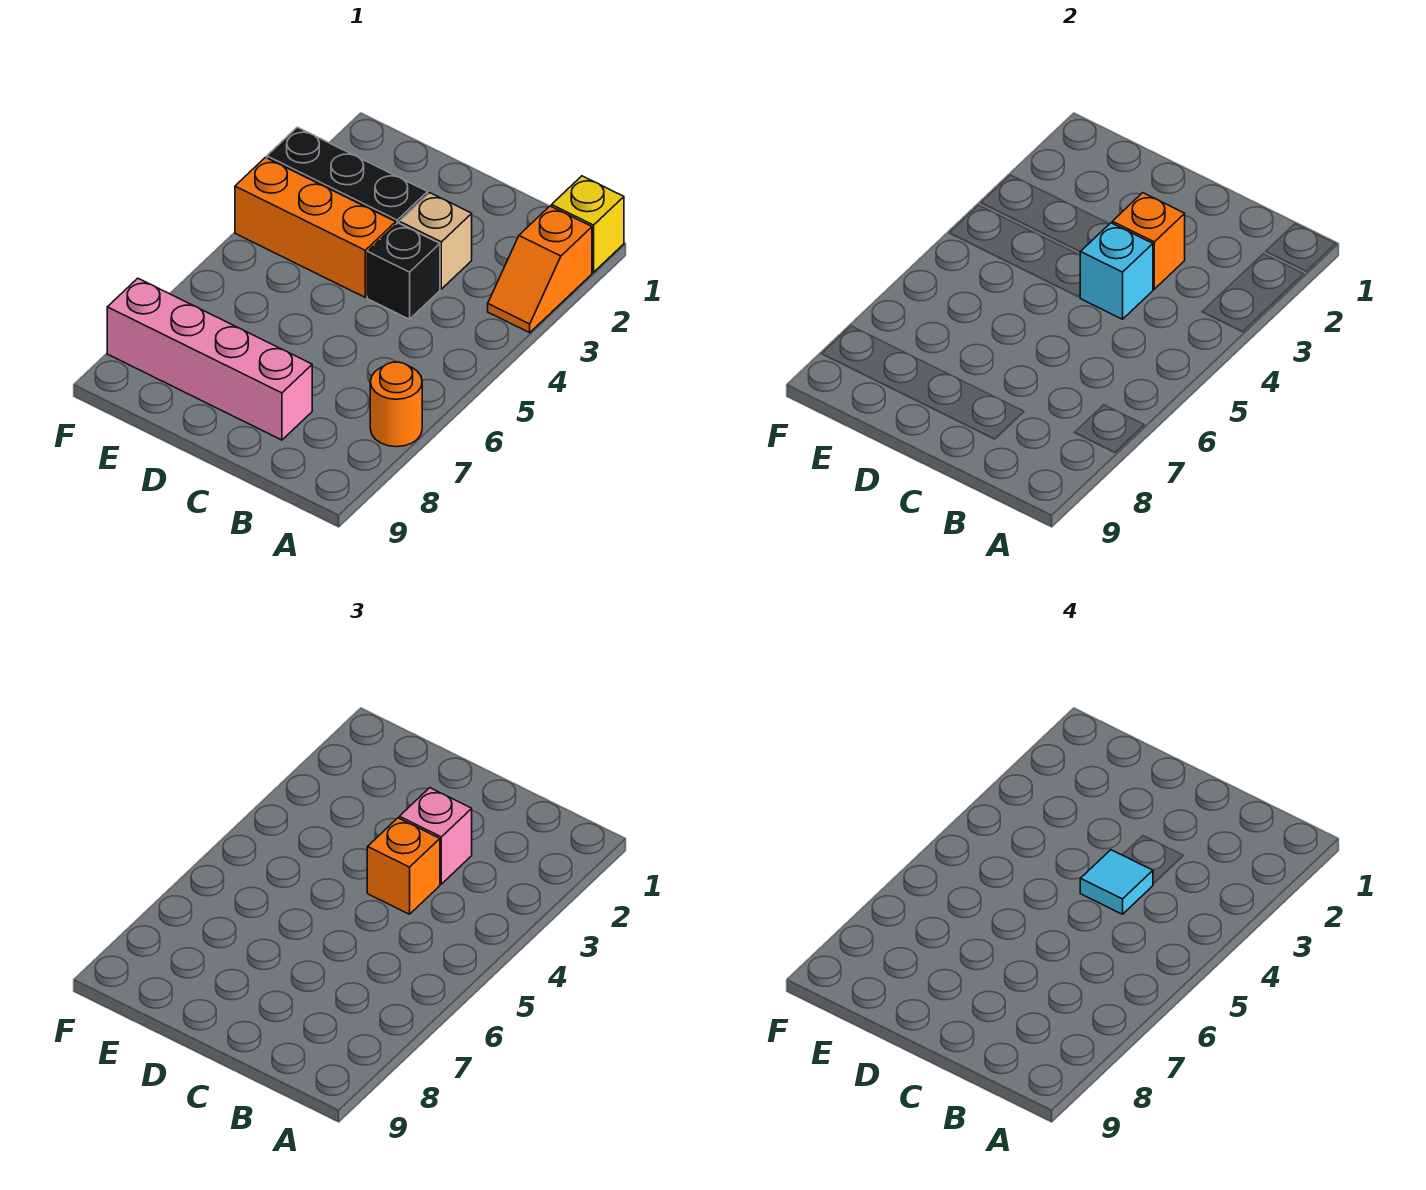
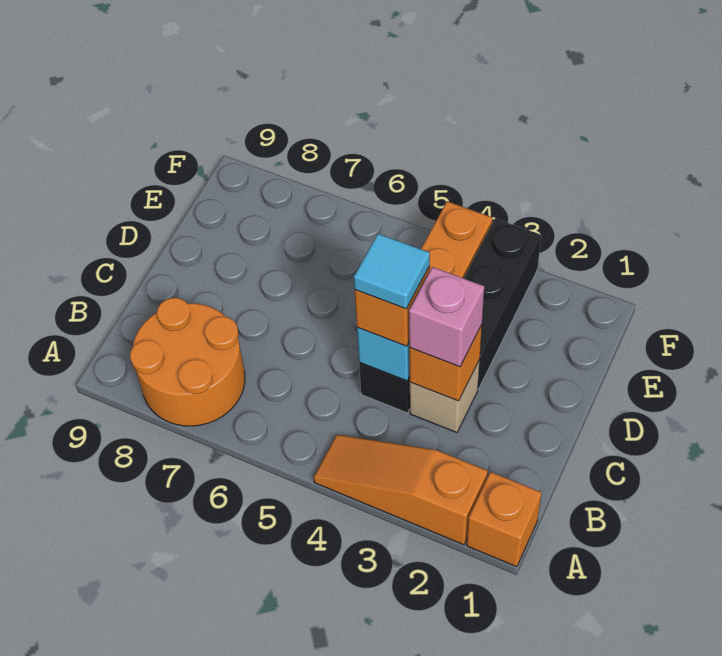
yellow brick A1 level 1 -> orange brick A1 level 1
orange slope A2:A3 level 1 top 2 -> orange slope A2:A4 level 1 top 2
orange round brick A7 level 1 -> orange round brick A7:B8 level 1
pink brick C8:F8 level 1 -> none

